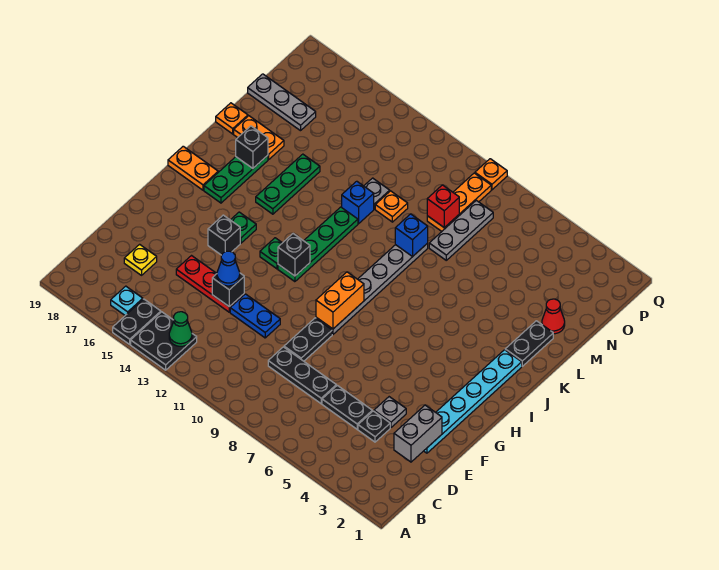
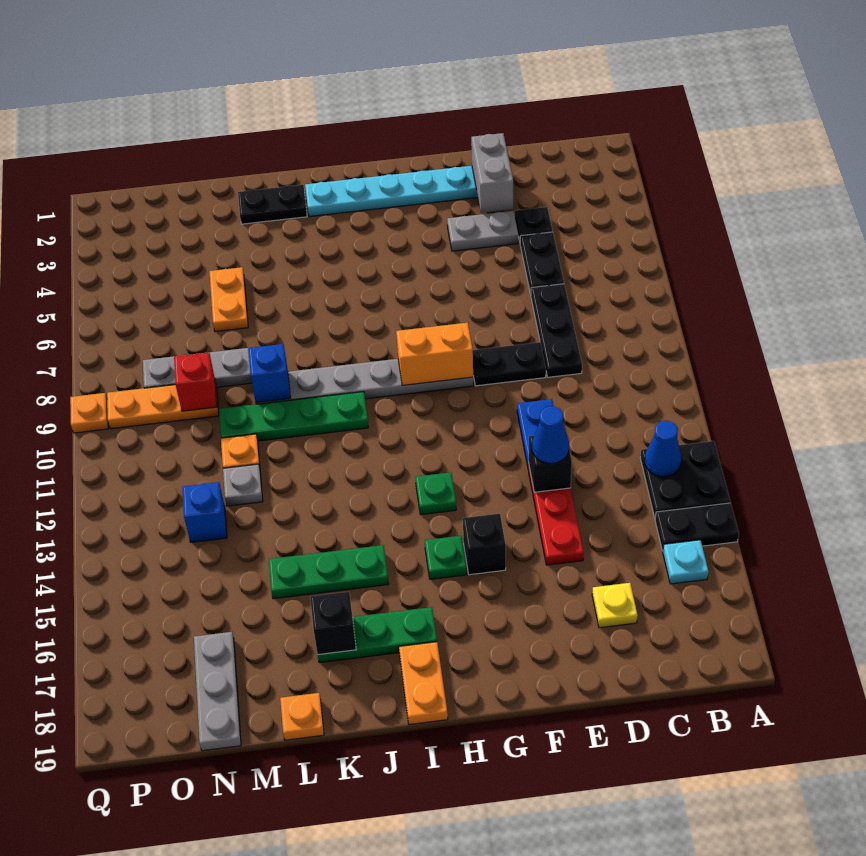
green cone B13 level 2 -> blue cone B13 level 2
grey brick D2:E2 level 2 -> grey brick E2:E3 level 2
grey plate E4 level 1 -> grey plate E4:F4 level 1
green plate H12:K12 level 1 -> green plate J10:M10 level 1
black brick H12 level 2 -> none
blue brick L12 level 1 -> blue brick N13 level 1
orange plate L17:L18 level 1 -> orange plate M5:M6 level 1
red cone M2 level 1 -> none

